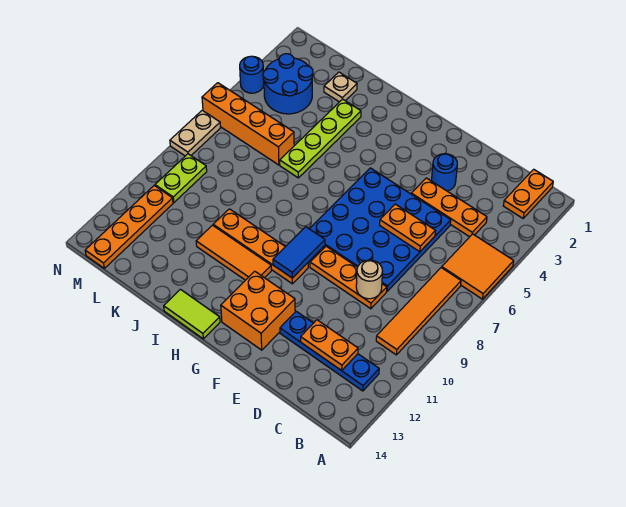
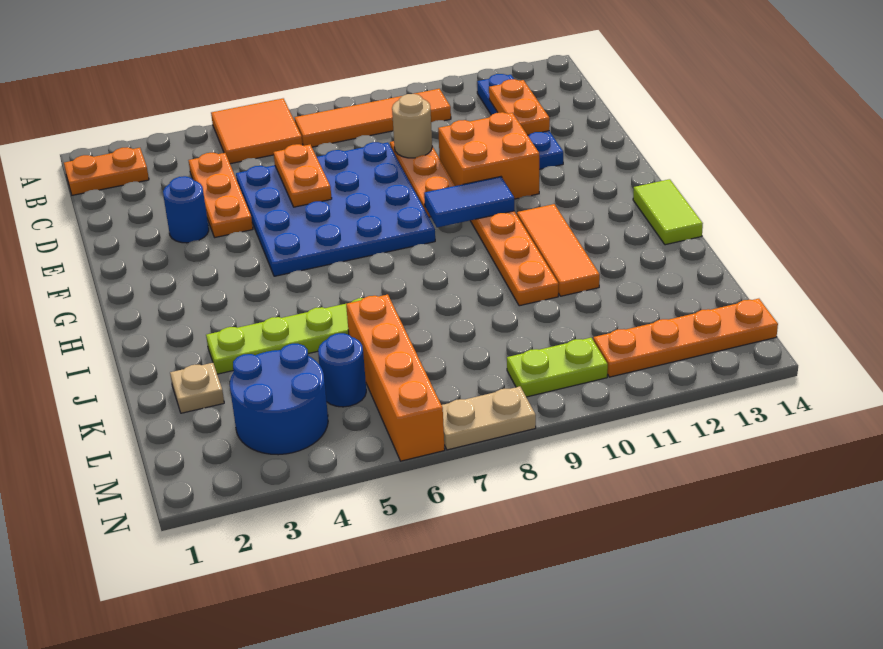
orange brick F12:G13 level 1 -> orange brick E10:F11 level 1
blue round brick N4 level 1 -> blue round brick L5 level 1

